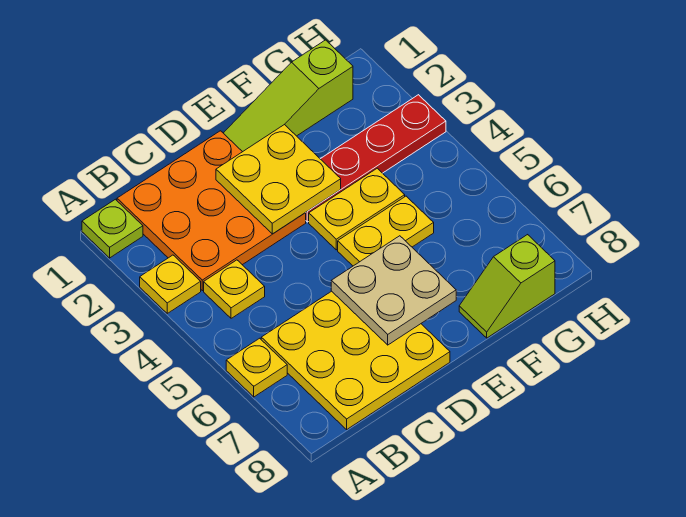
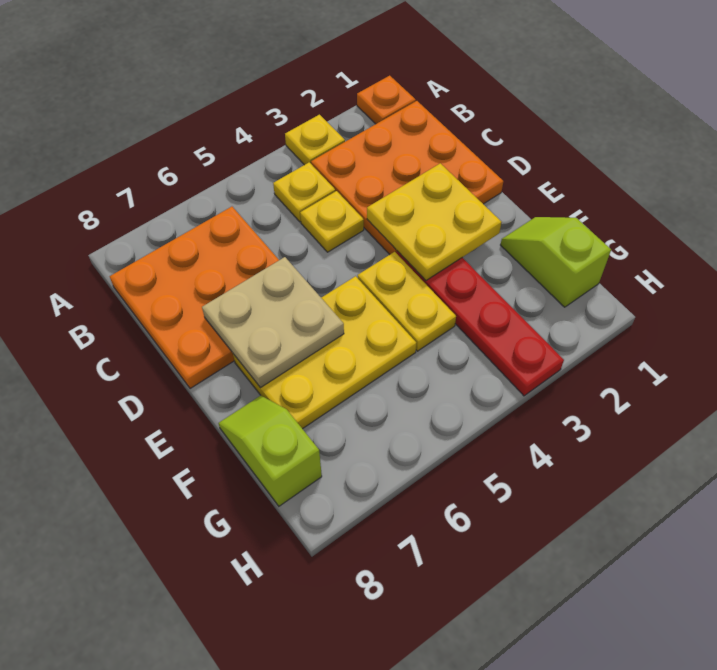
lime plate A1 level 1 -> orange plate A1 level 1
yellow plate A6 level 1 -> yellow plate C4 level 1
yellow plate B6:D8 level 1 -> orange plate B6:D8 level 1
lime slope E1:G1 level 1 top G -> lime slope F1:G1 level 1 top G
yellow plate E5:F5 level 1 -> yellow plate E5:F7 level 1

